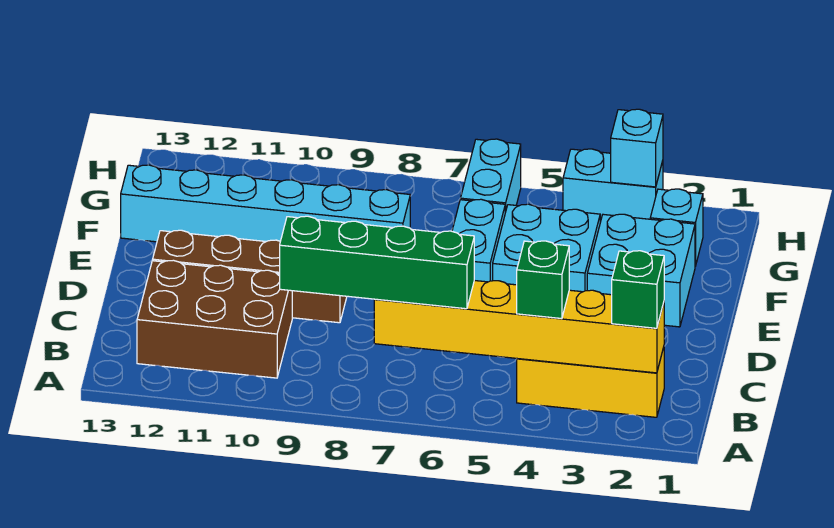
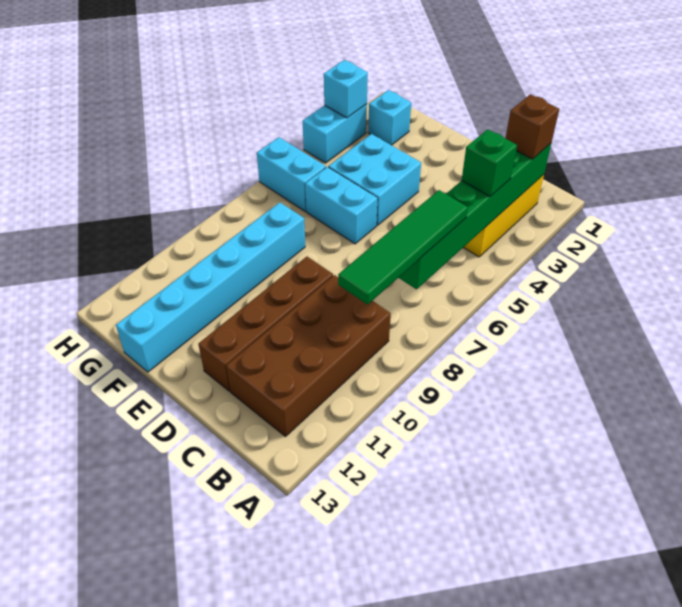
yellow brick B2:B7 level 2 -> green brick B2:B7 level 2
green brick B2 level 3 -> brown brick B2 level 3
green brick B6:B9 level 3 -> green tile B6:B9 level 3
brown brick B10:C12 level 1 -> brown brick B9:C12 level 1
cyan brick E2:F3 level 1 -> none

